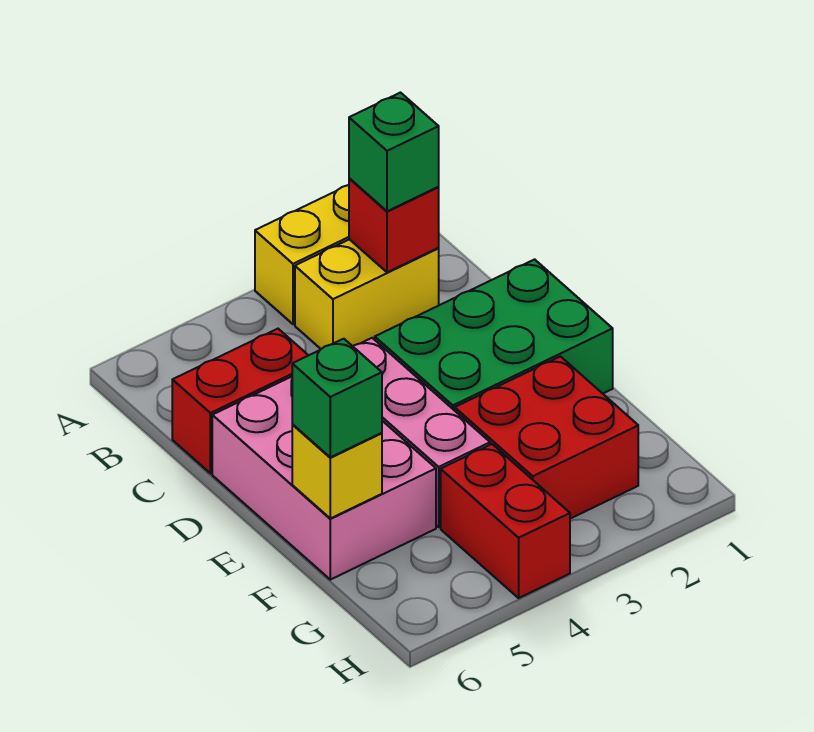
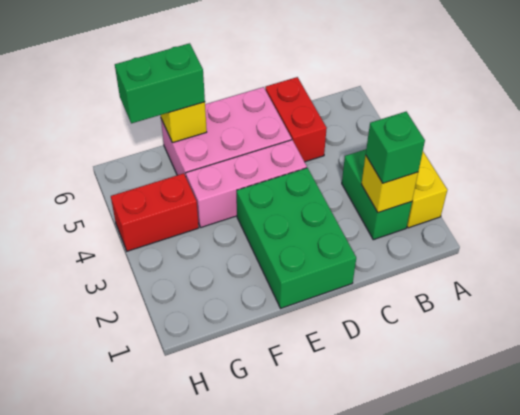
yellow brick B2:B3 level 1 -> green brick B2:B3 level 1
red brick B2 level 2 -> yellow brick B2 level 2
red brick F2:G3 level 1 -> none
green brick F6 level 3 -> green brick F6:G6 level 3

